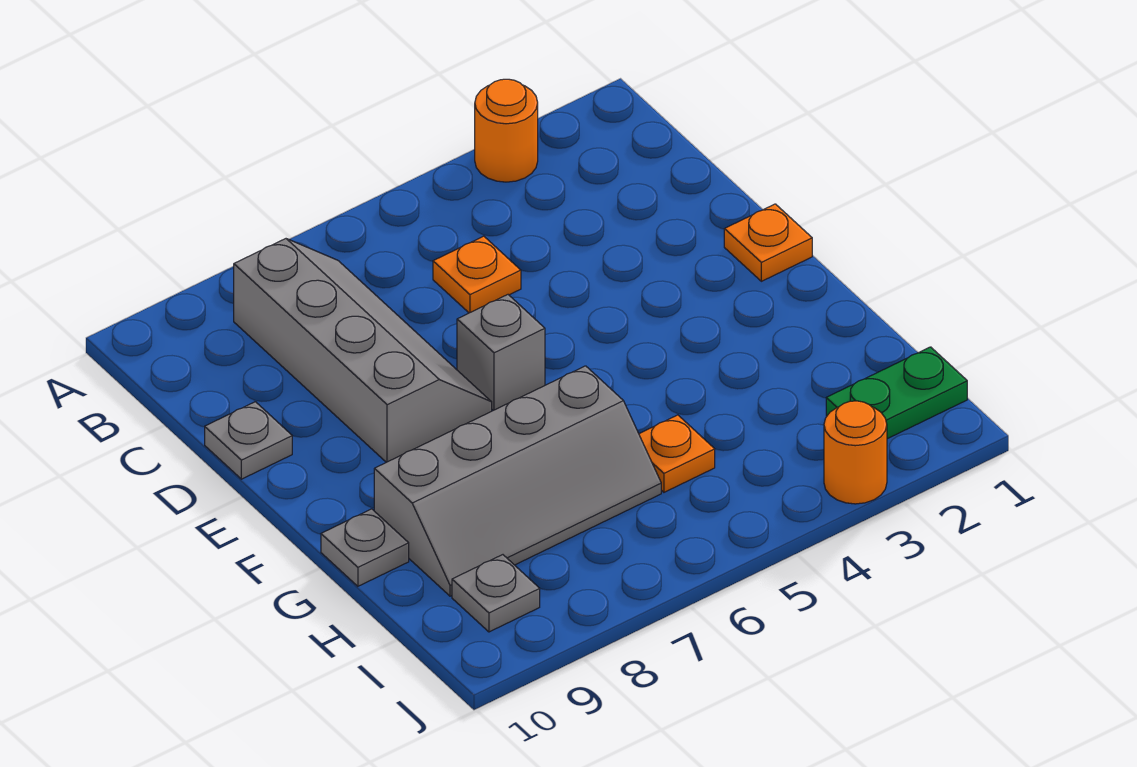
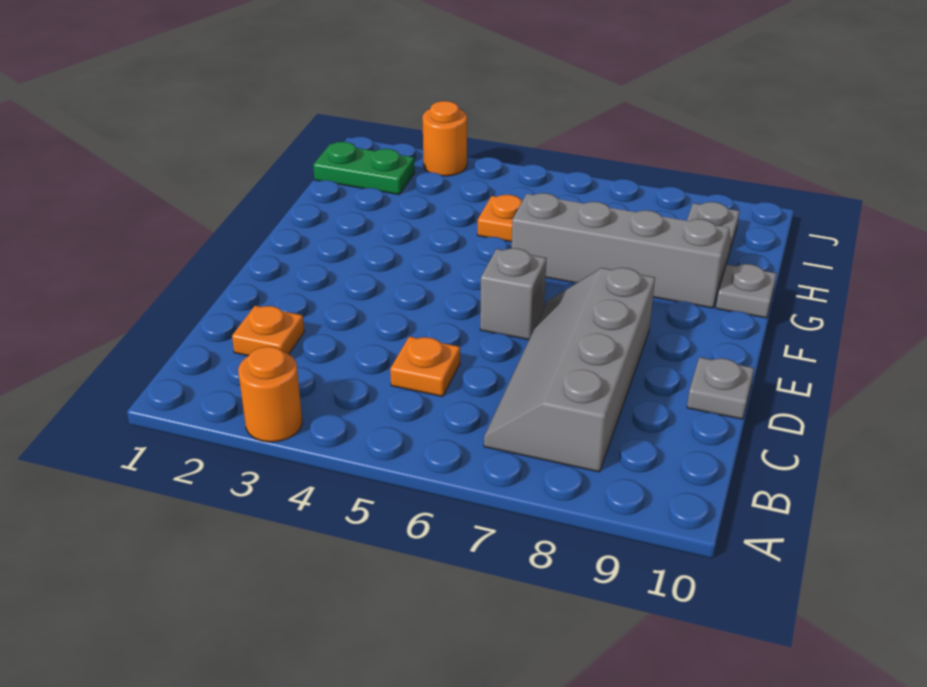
orange plate E1 level 1 -> orange plate C2 level 1

